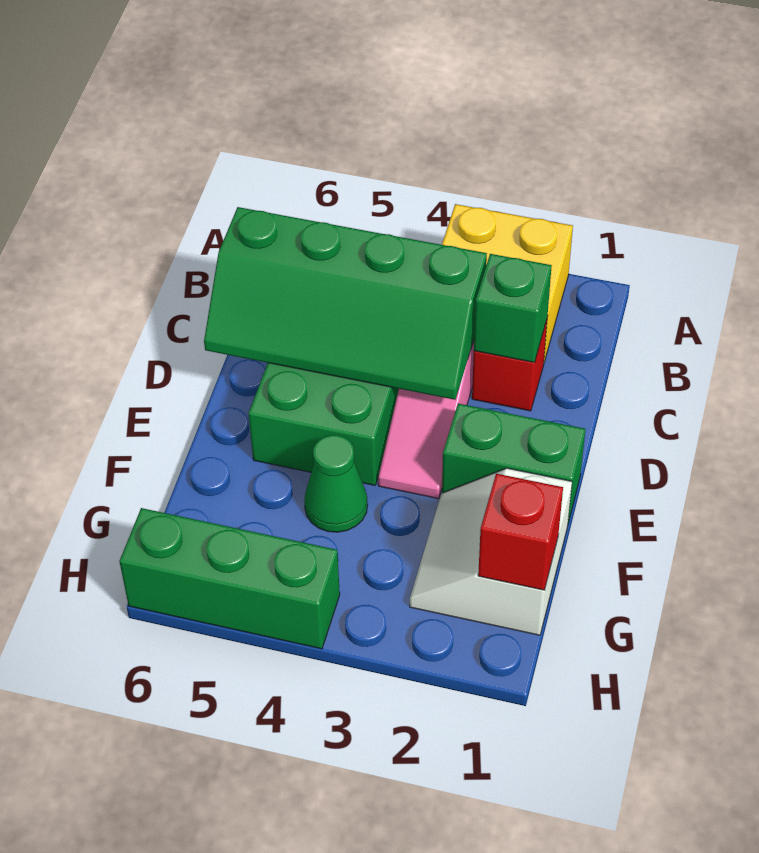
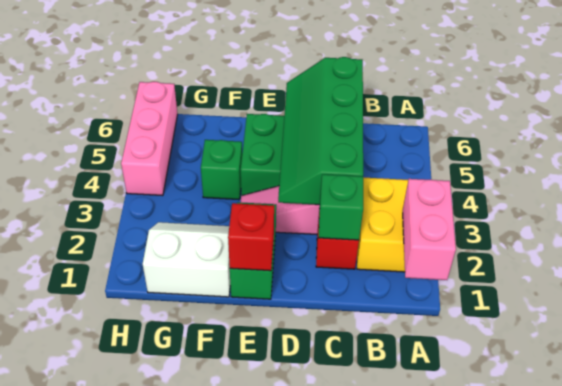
none -> pink brick A1:A2 level 2
green cone F4 level 1 -> green brick F4 level 1
red brick G1 level 2 -> red brick E1 level 2
green brick H4:H6 level 1 -> pink brick H4:H6 level 1

